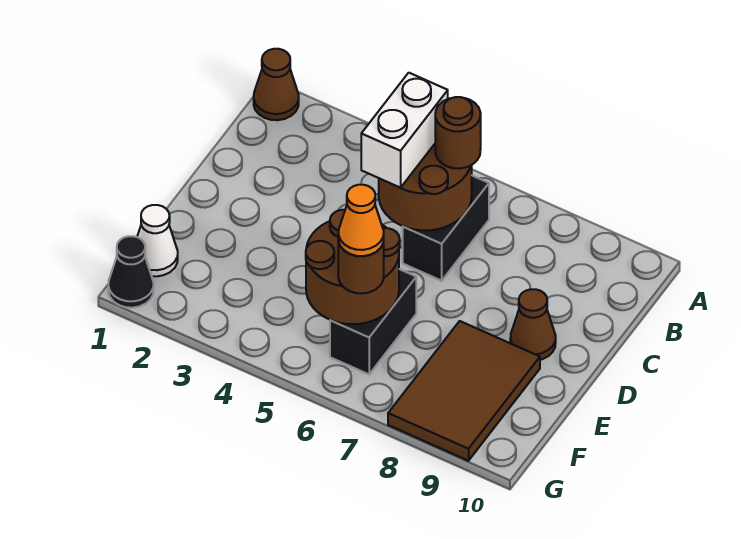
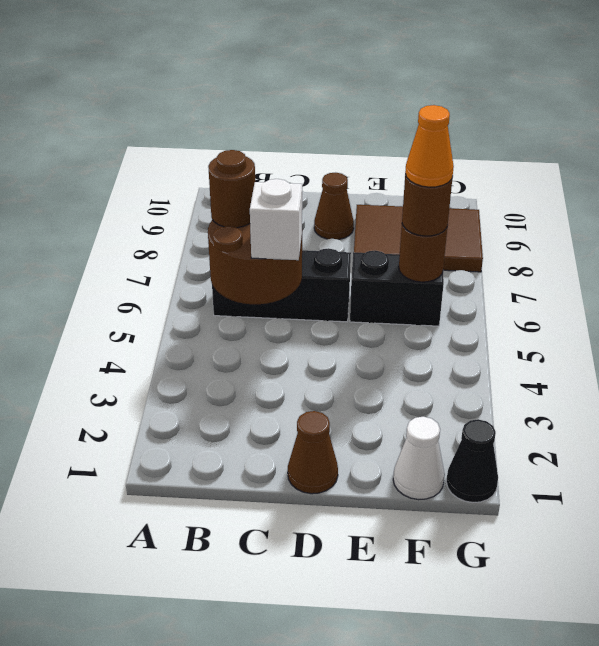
brown cone A1 level 1 -> brown cone D1 level 1
white brick B5:C5 level 3 -> white brick C5 level 3
black brick B6:C6 level 1 -> black brick B6:D6 level 1
brown round brick E5:F6 level 2 -> brown round brick F6 level 2

